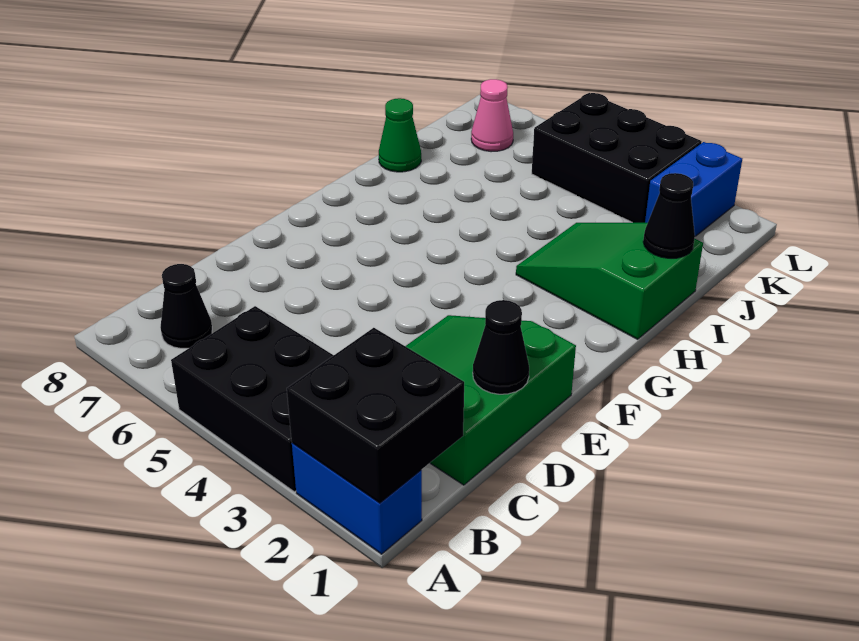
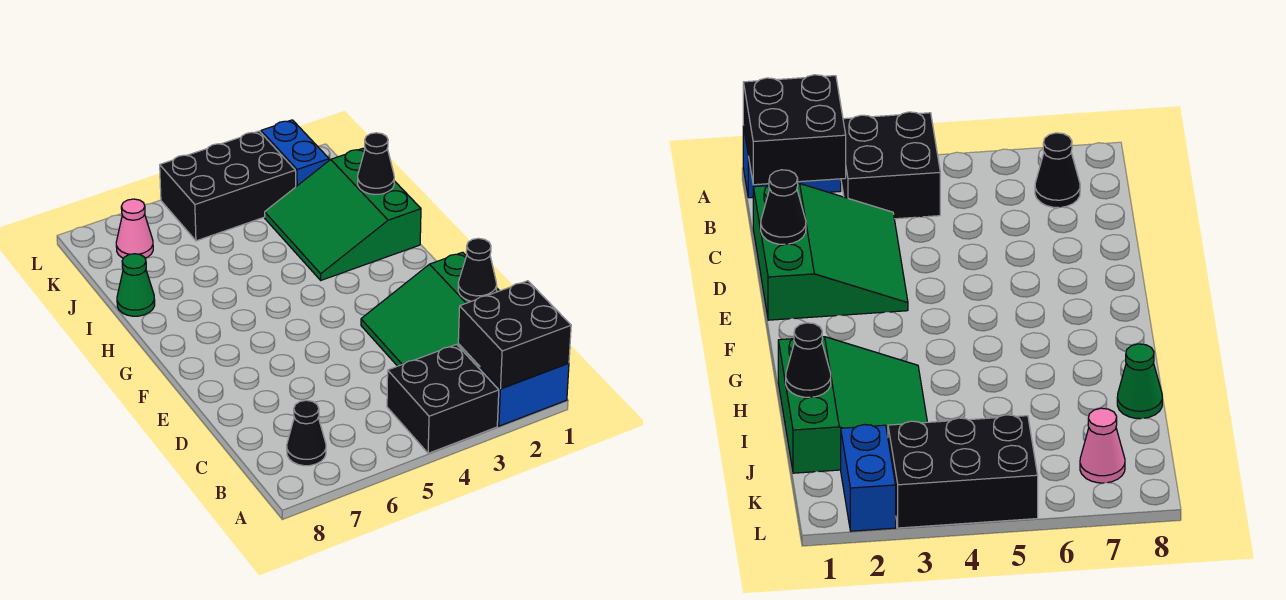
black brick A3:B5 level 1 -> black brick A3:B4 level 1
green slope H1:I3 level 1 top 1 -> green slope H1:J3 level 1 top 1

